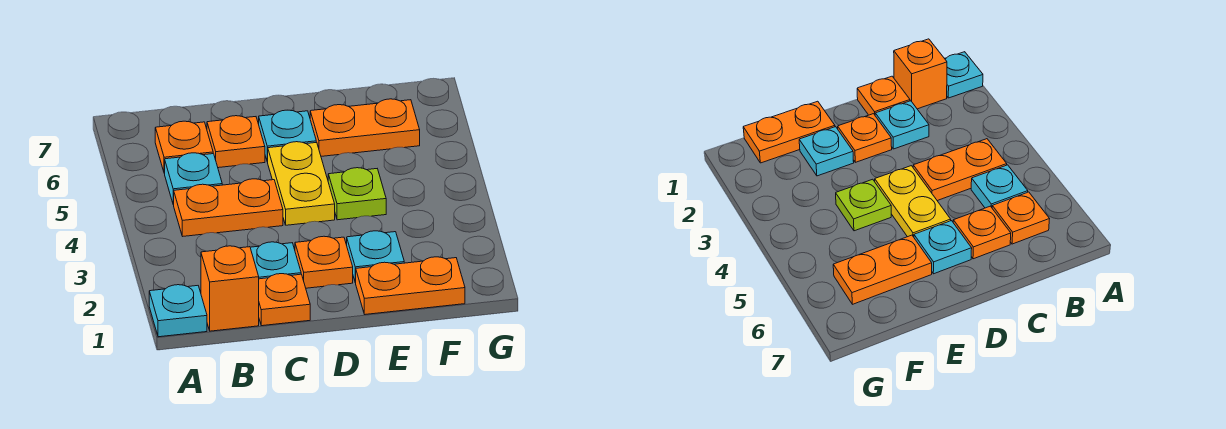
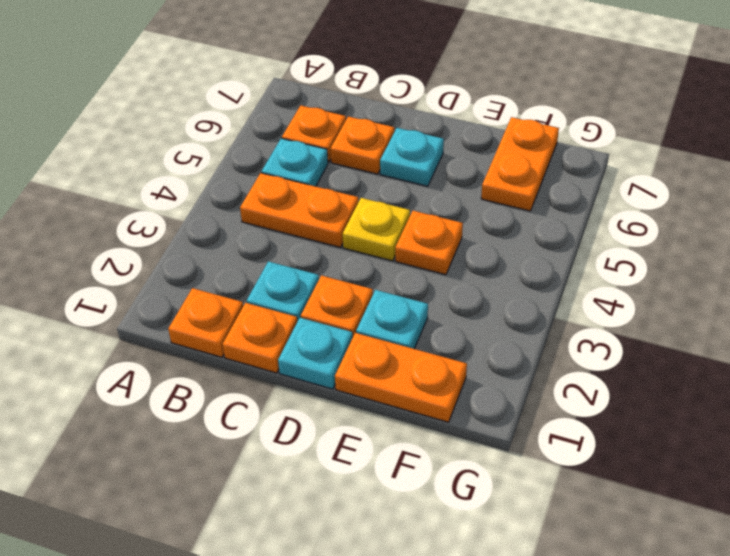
cyan plate A1 level 1 -> cyan plate D1 level 1
orange brick B1 level 1 -> orange plate B1 level 1
yellow plate D4:D5 level 1 -> yellow plate D4 level 1
lime plate E4 level 1 -> orange plate E4 level 1
orange plate E6:F6 level 1 -> orange plate F6:F7 level 1

